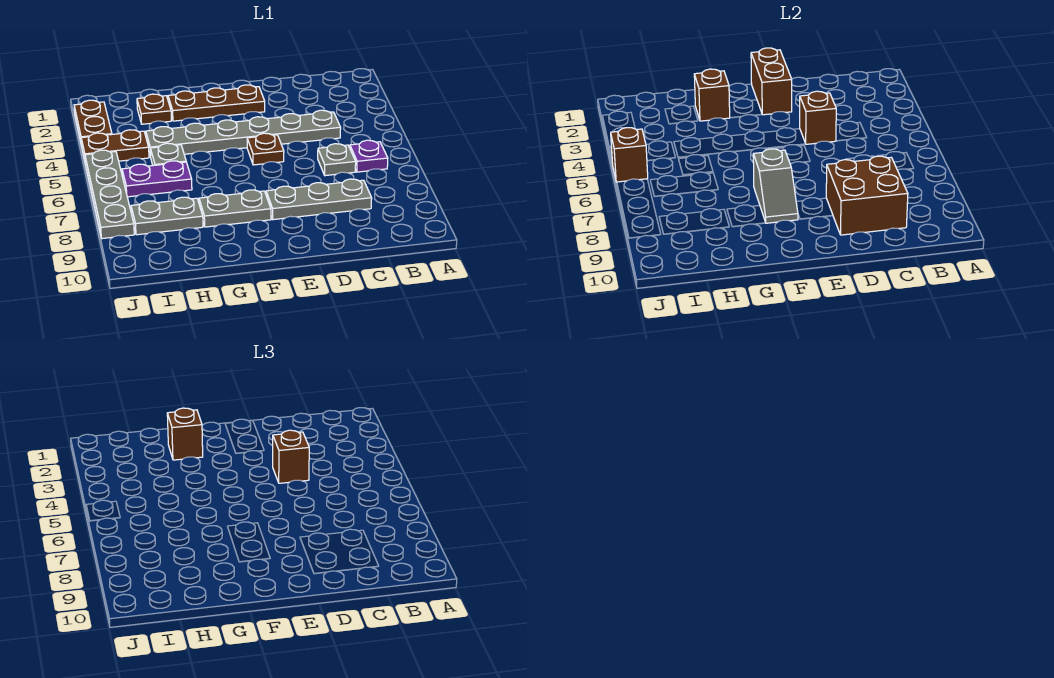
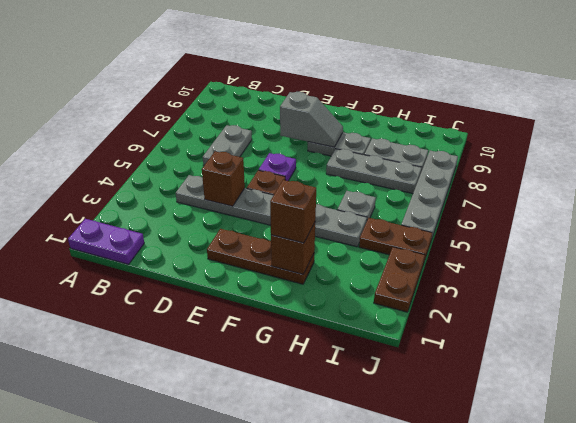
purple plate B6 level 1 -> purple plate E6 level 1
grey plate C6 level 1 -> grey plate C6:C7 level 1
grey plate C8:E8 level 1 -> grey plate G7:I7 level 1
brown brick C8:D9 level 2 -> none
brown brick D4 level 3 -> none
brown brick E1:E2 level 2 -> none
grey slope F7:F8 level 2 top 7 -> grey slope E8:F8 level 2 top E
brown plate H2 level 1 -> none
purple plate H6:I6 level 1 -> purple plate A1:B1 level 1
brown brick J5 level 2 -> none

